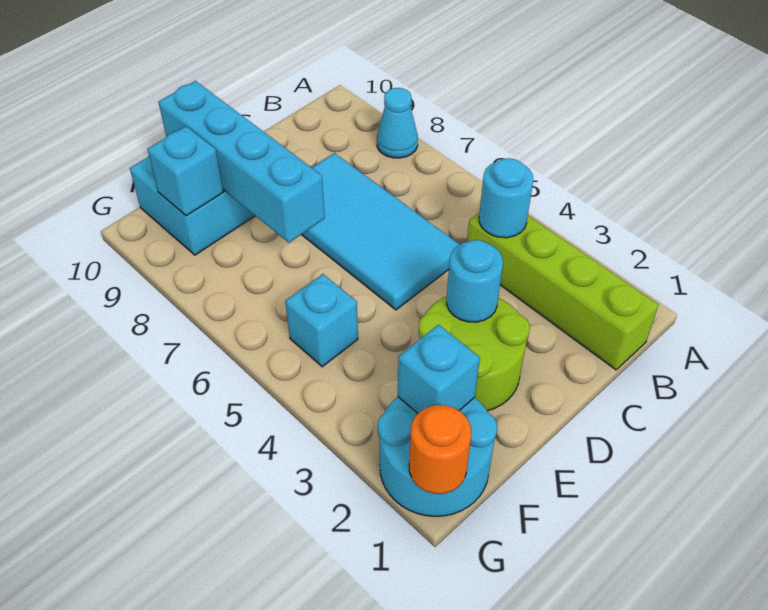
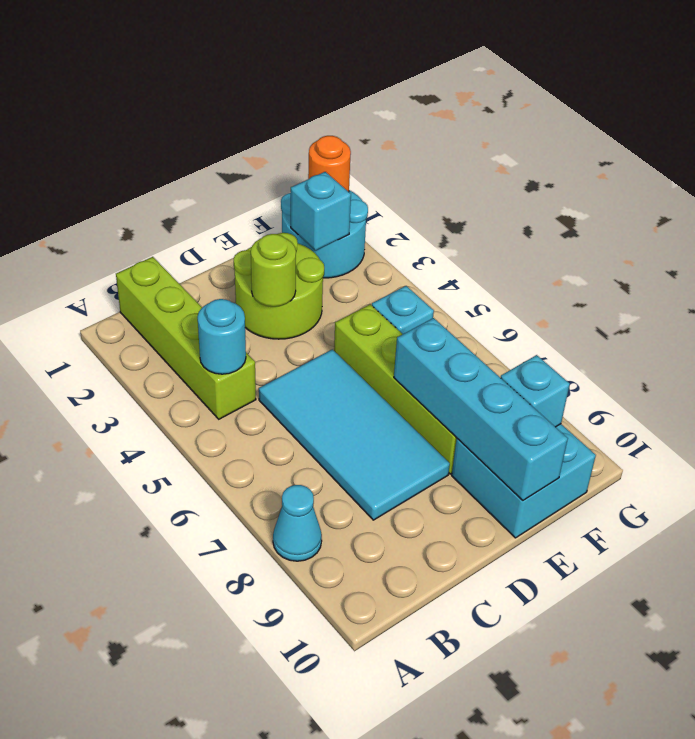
cyan round brick D3 level 2 -> lime round brick D3 level 2
none -> lime brick E5:E8 level 1

